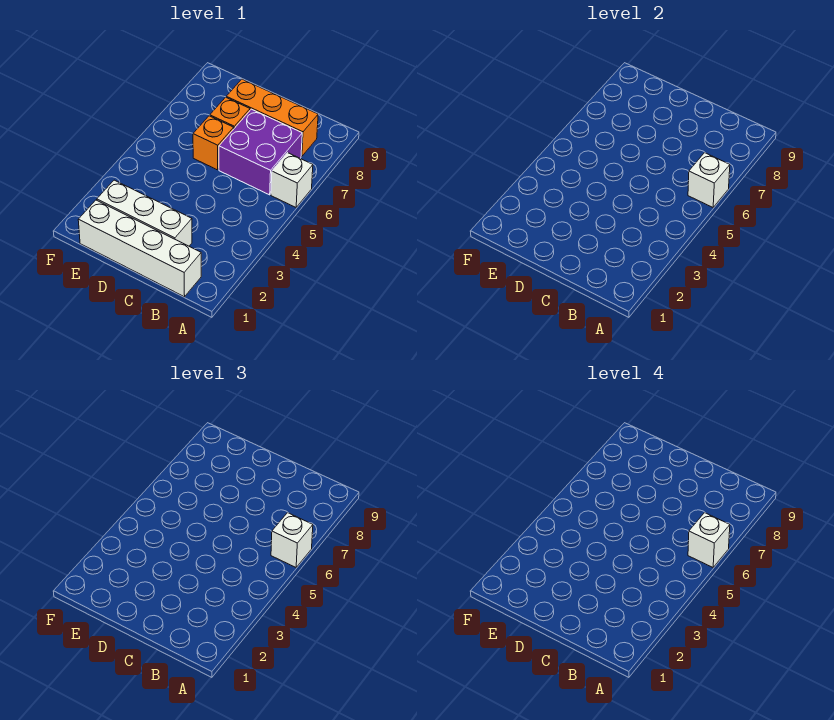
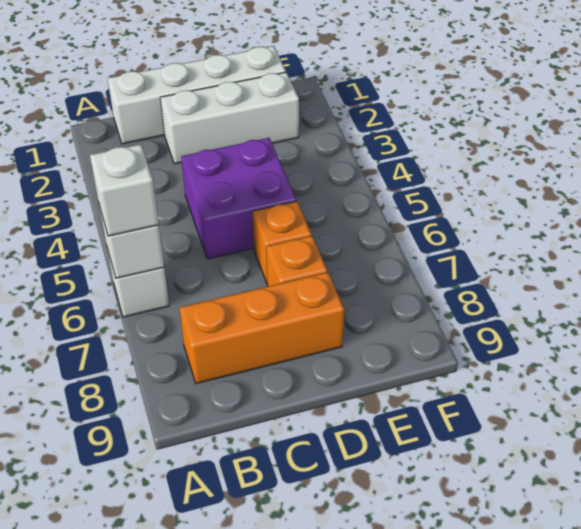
white brick A6 level 4 -> none
purple brick B6:C7 level 1 -> purple brick C4:D5 level 1

